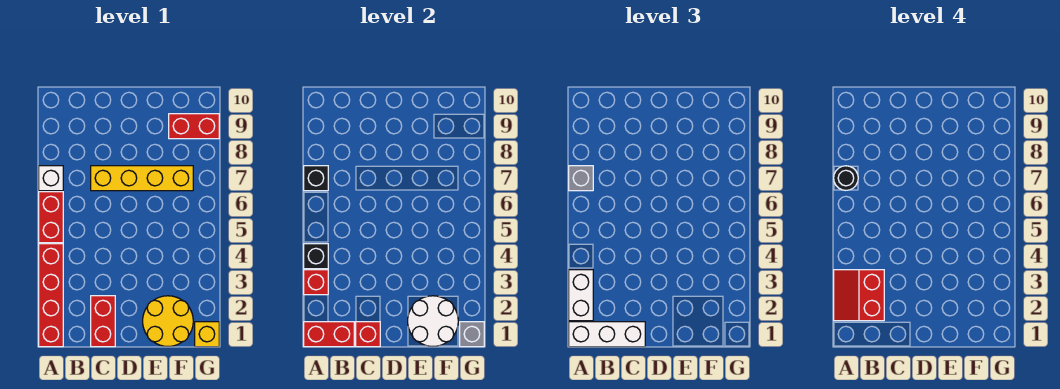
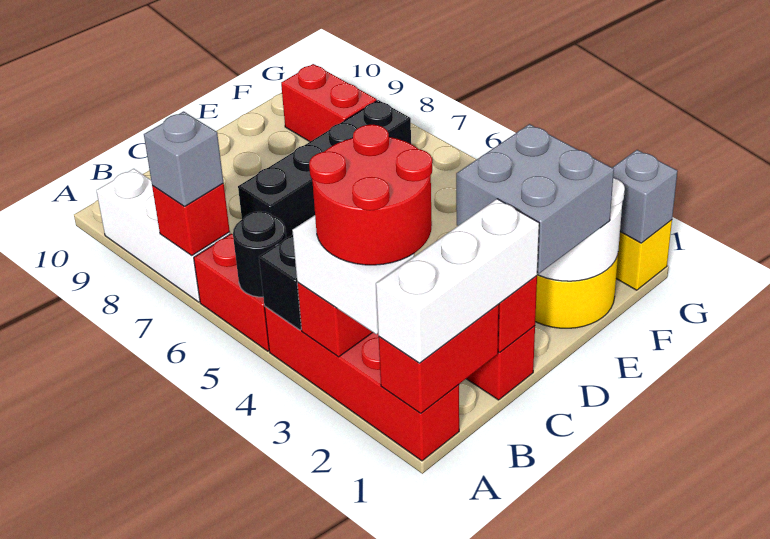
red slope A2:B3 level 4 top B -> red round brick A2:B3 level 4
white brick A7 level 1 -> white brick A7:A9 level 1
black brick A7 level 2 -> red brick A7 level 2
black round brick A7 level 4 -> black round brick A5 level 2
yellow brick C7:F7 level 1 -> black brick C7:F7 level 1
none -> grey brick D1:E2 level 3
red brick F9:G9 level 1 -> red brick F8:F9 level 1

